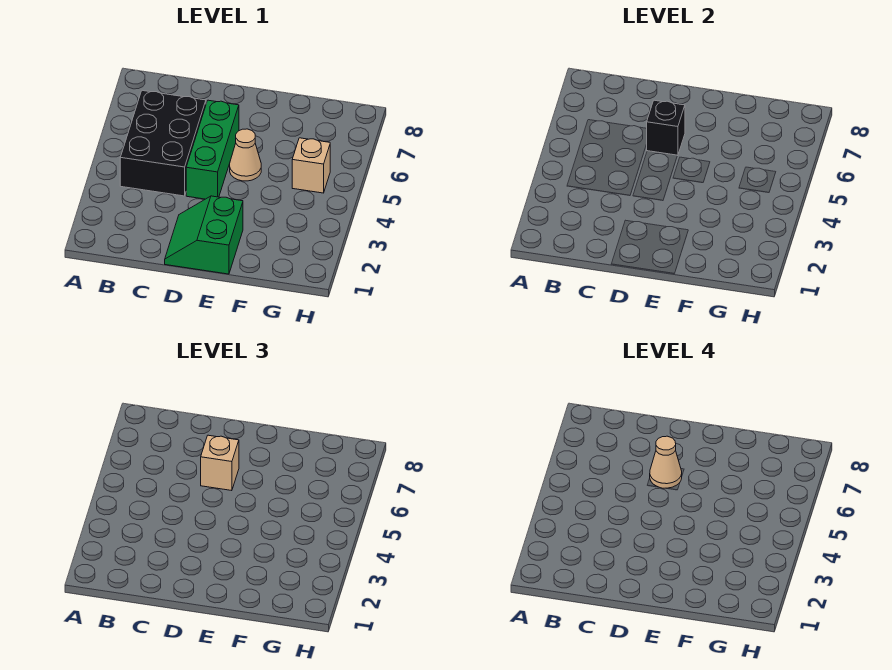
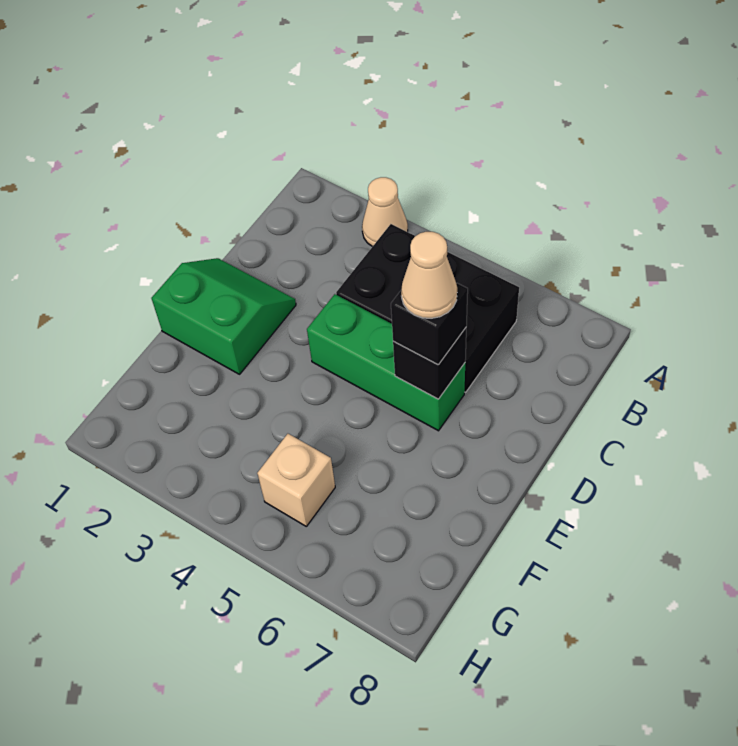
tan brick D6 level 3 -> black brick D6 level 3
tan cone E5 level 1 -> tan cone A3 level 1

